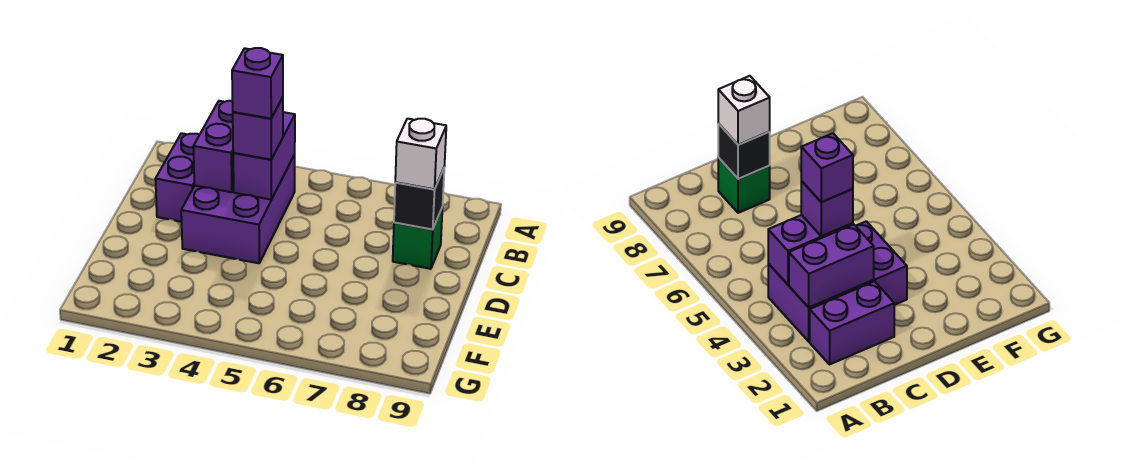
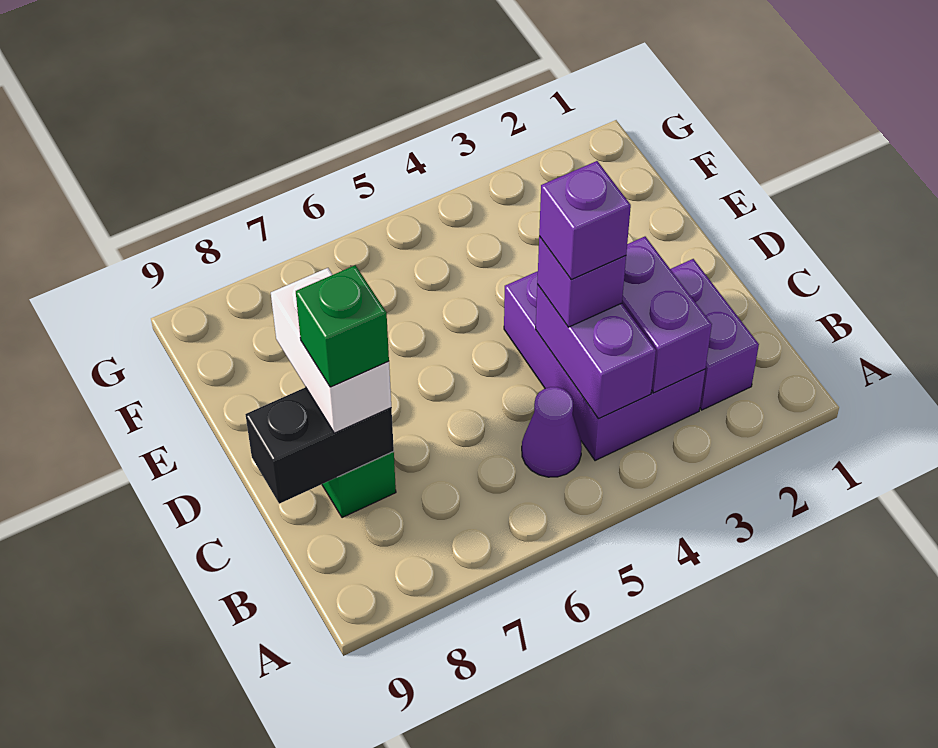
none -> purple cone B5 level 1
black brick C8 level 2 -> black brick C8:C9 level 2
white brick C8 level 3 -> white brick C8:D8 level 3
none -> green brick C8 level 4

